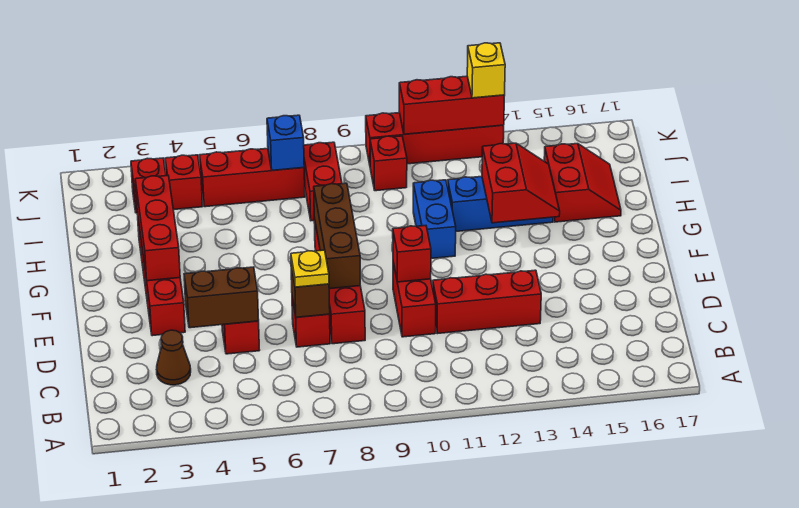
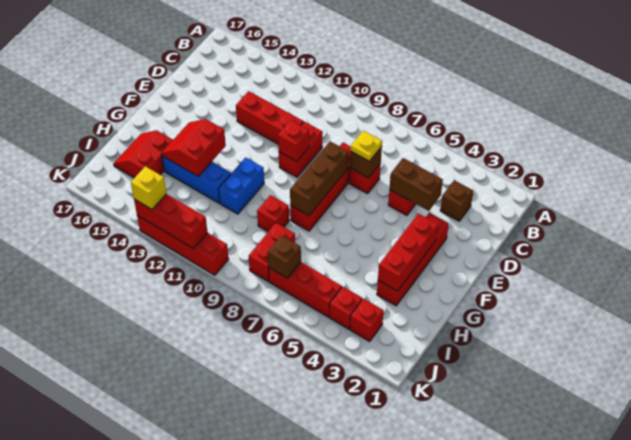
brown cone C3 level 1 -> brown brick C3 level 1
blue brick J7 level 2 -> brown brick J7 level 2
red brick J10 level 1 -> red brick H9 level 1

